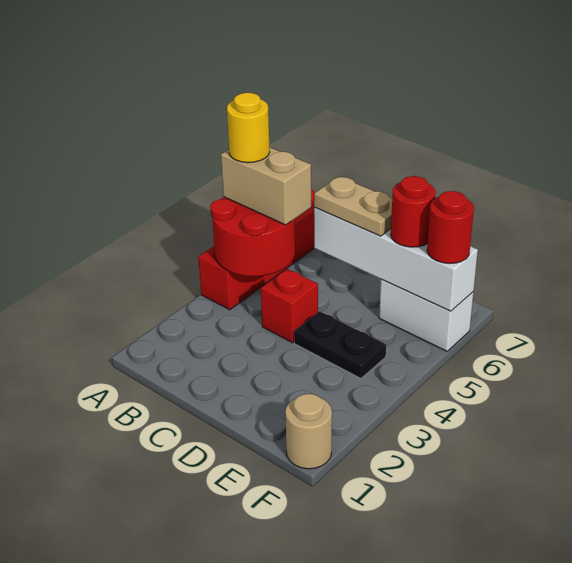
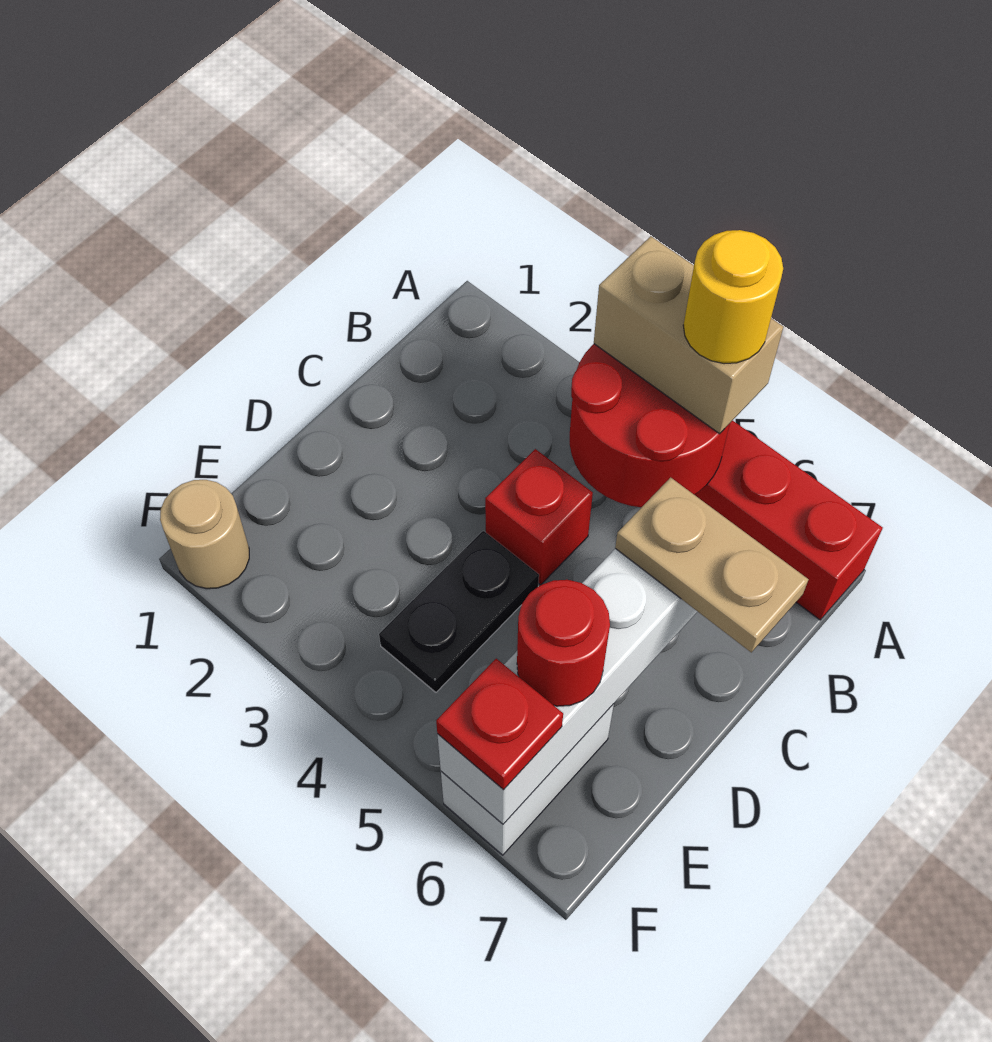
tan brick A5:B5 level 3 -> tan brick A4:A5 level 3
tan plate C6:D6 level 3 -> tan plate C6:C7 level 3
red round brick F6 level 3 -> red plate F6 level 3

